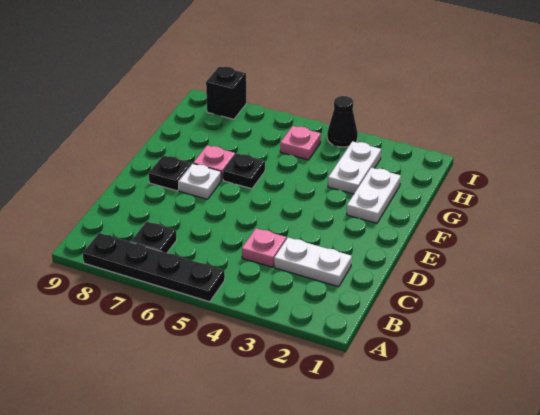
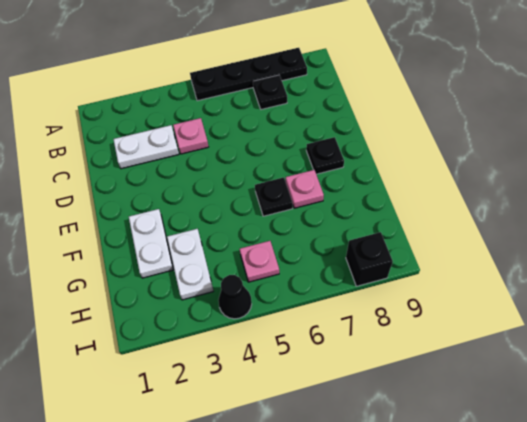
white plate E7 level 1 -> none

